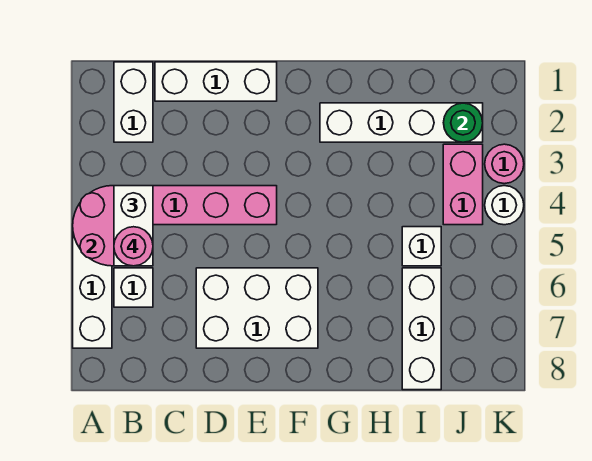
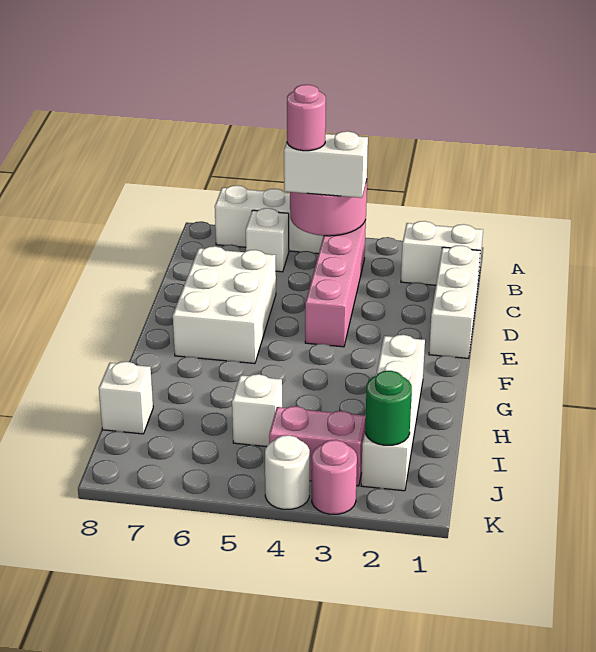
white brick I6:I8 level 1 -> white brick I8 level 1

